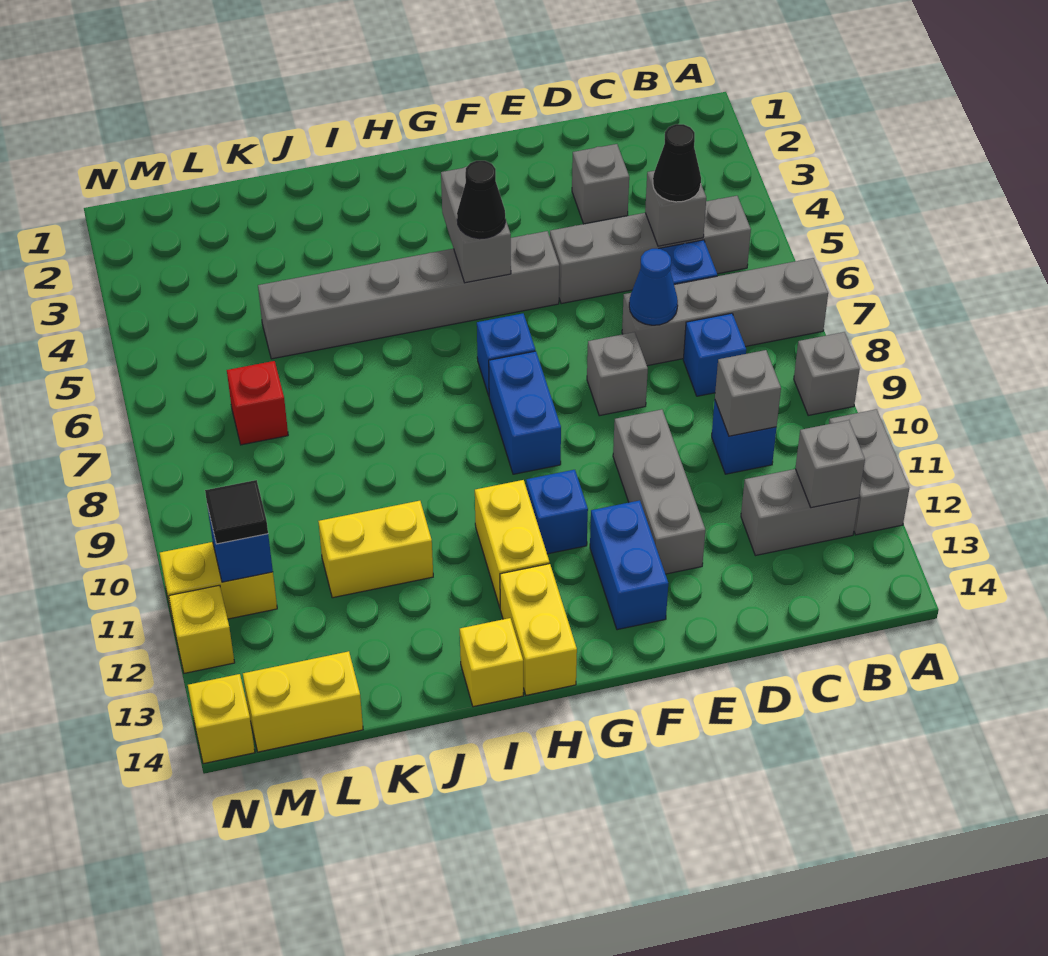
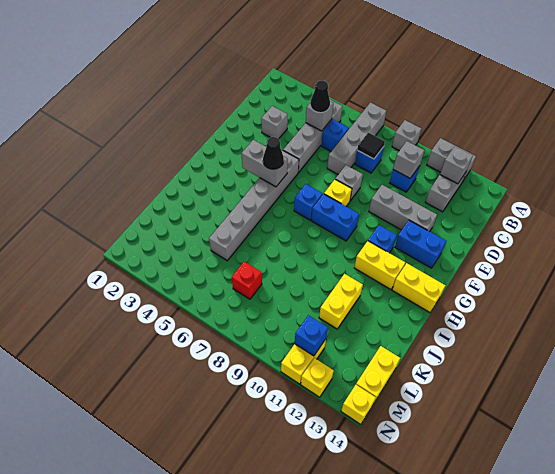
blue cone D7 level 2 -> none
yellow brick I14 level 1 -> yellow brick F8 level 1
black tile M11 level 3 -> black tile C8 level 2

